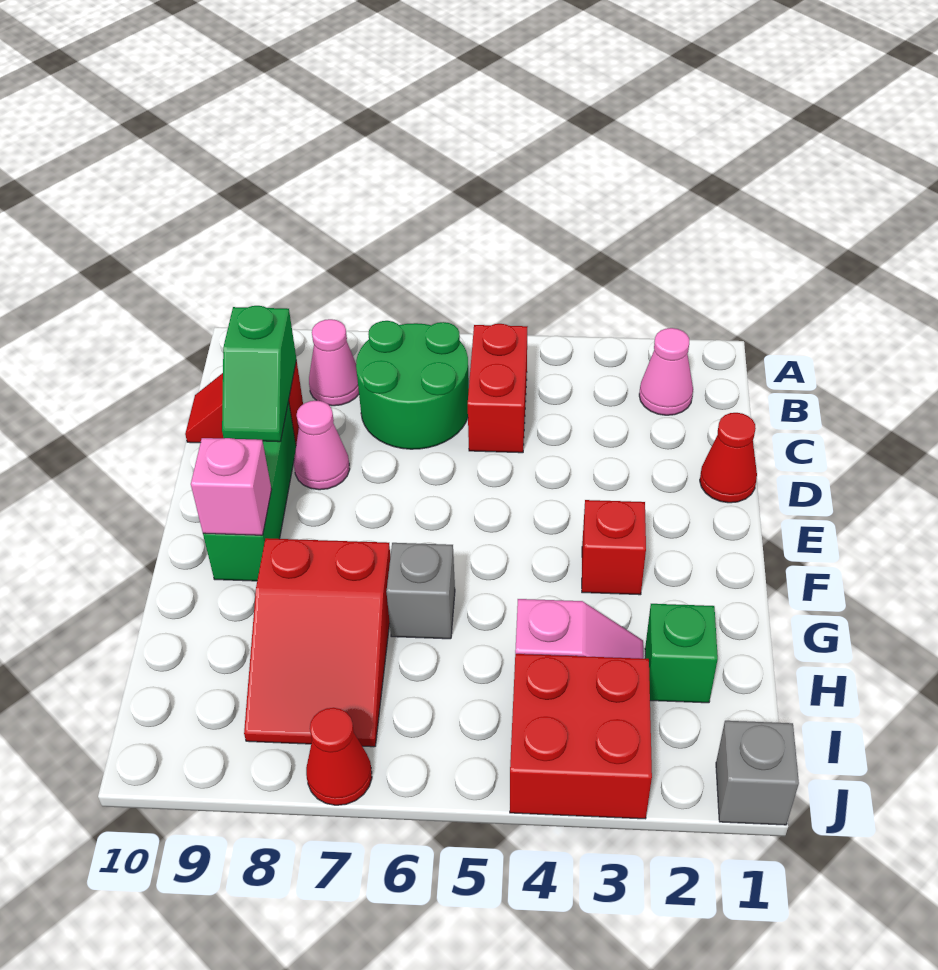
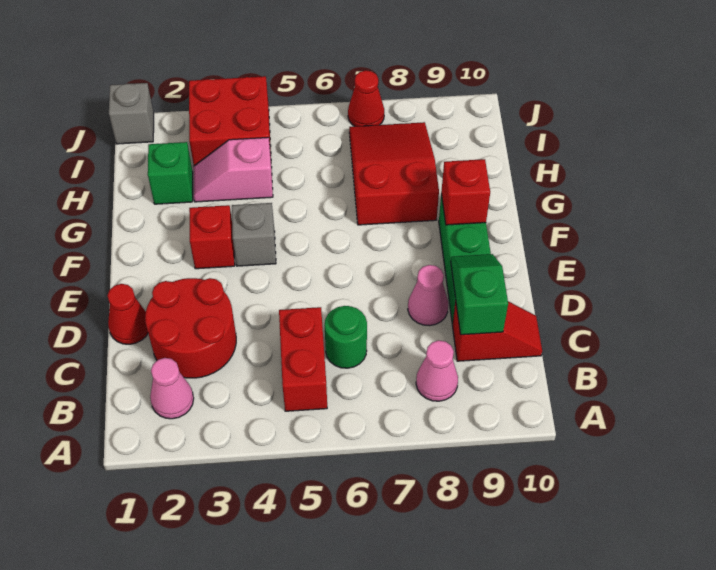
green round brick B6:C7 level 1 -> green round brick C6 level 1
none -> red round brick C2:D3 level 1
pink brick F9 level 2 -> red brick F9 level 2
grey brick G6 level 1 -> grey brick F4 level 1

